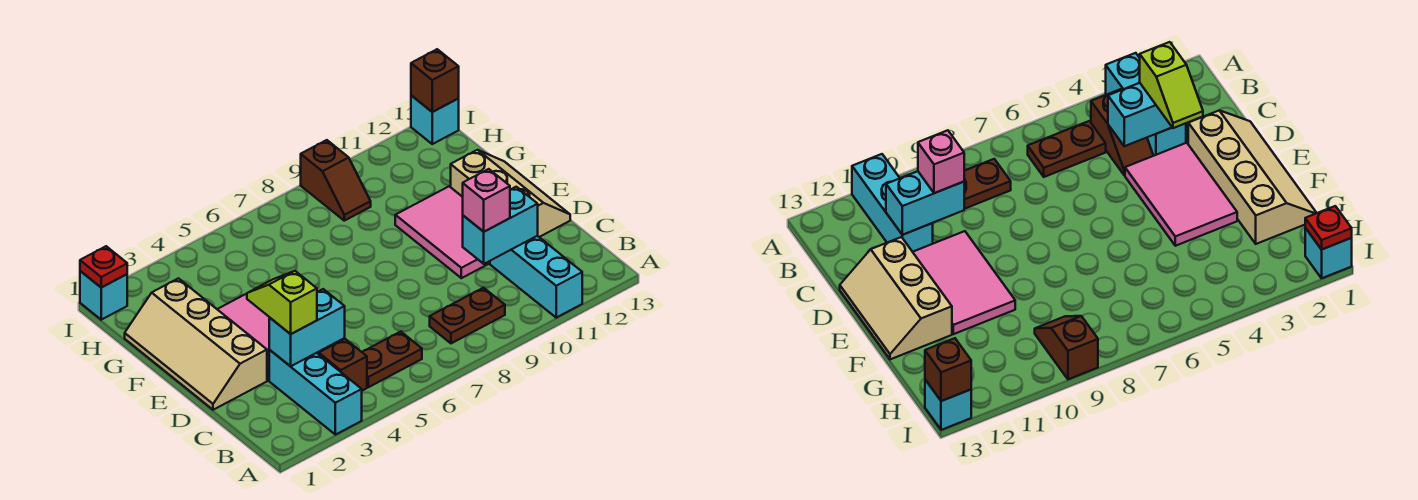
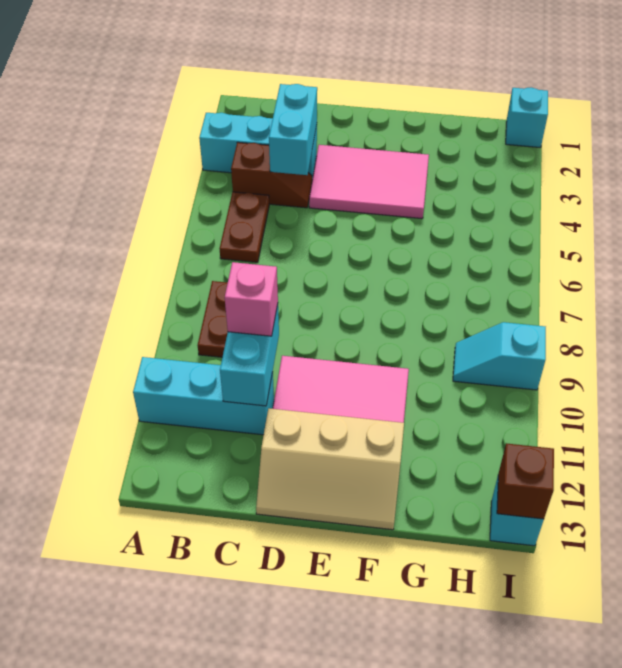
lime slope C3:D3 level 3 top C -> none
tan slope D1:G2 level 1 top 2 -> none
brown slope H9:I9 level 1 top I -> cyan slope H9:I9 level 1 top I
red plate I1 level 2 -> none

